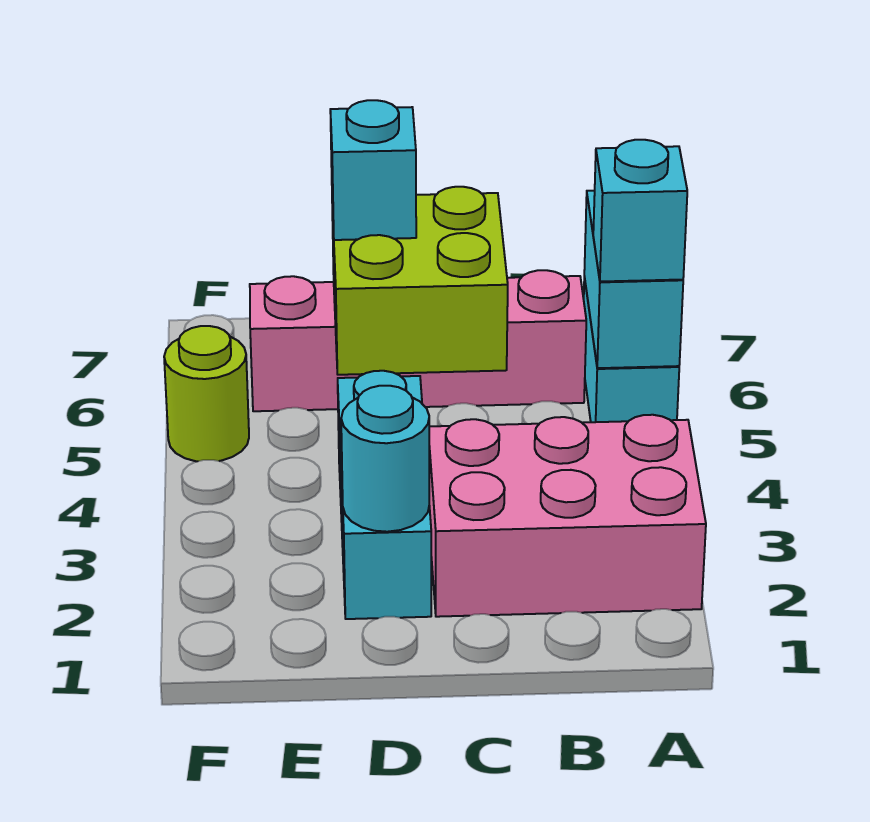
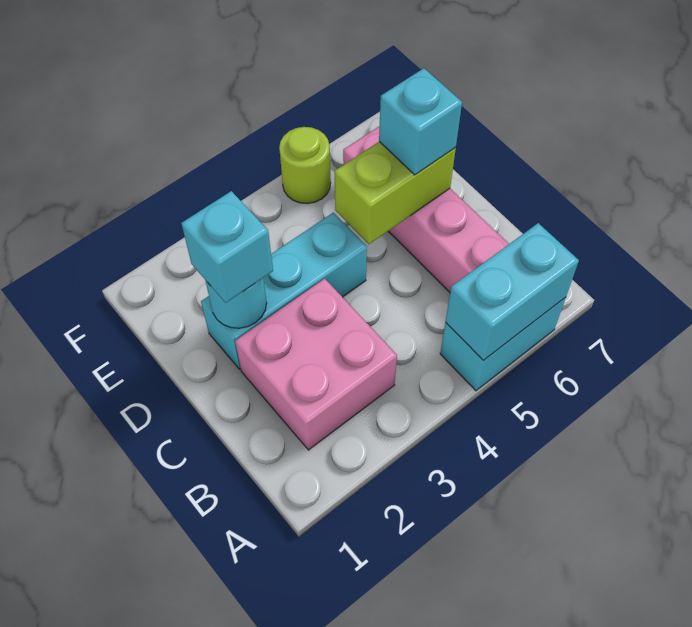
pink brick A2:C3 level 1 -> pink brick B2:C3 level 1
cyan brick A5 level 3 -> cyan brick D2 level 3
lime brick C5:D6 level 2 -> lime brick D5:D6 level 2

